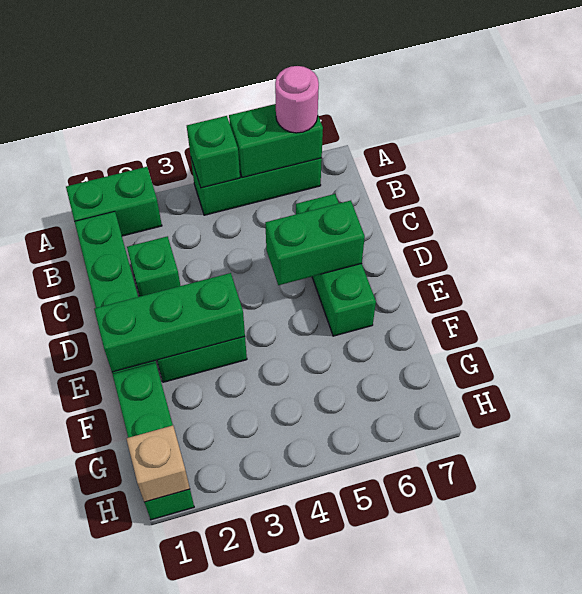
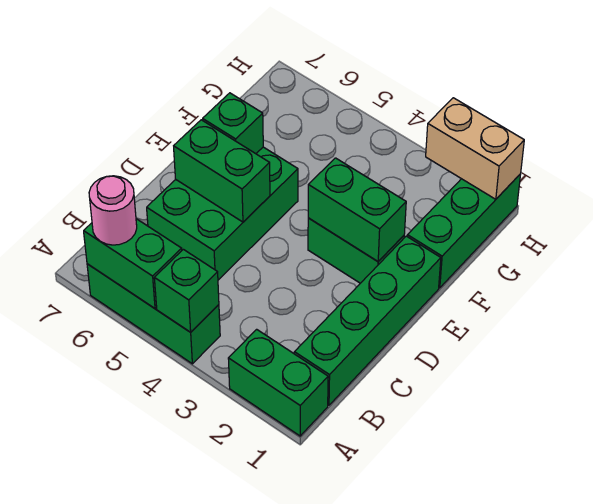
green brick C2 level 1 -> green brick E6 level 2
green brick C6:E6 level 1 -> green brick C5:E6 level 1
green brick E1:E3 level 2 -> green brick E2:E3 level 2
tan brick H1 level 2 -> tan brick H1:H2 level 2

